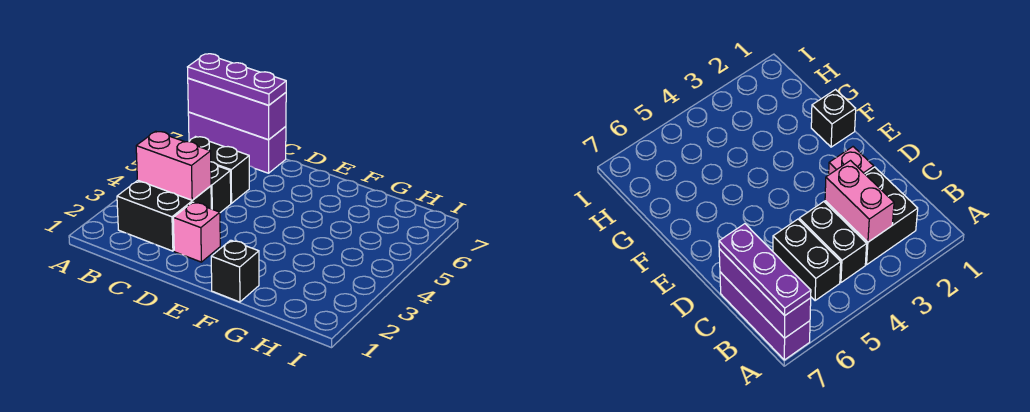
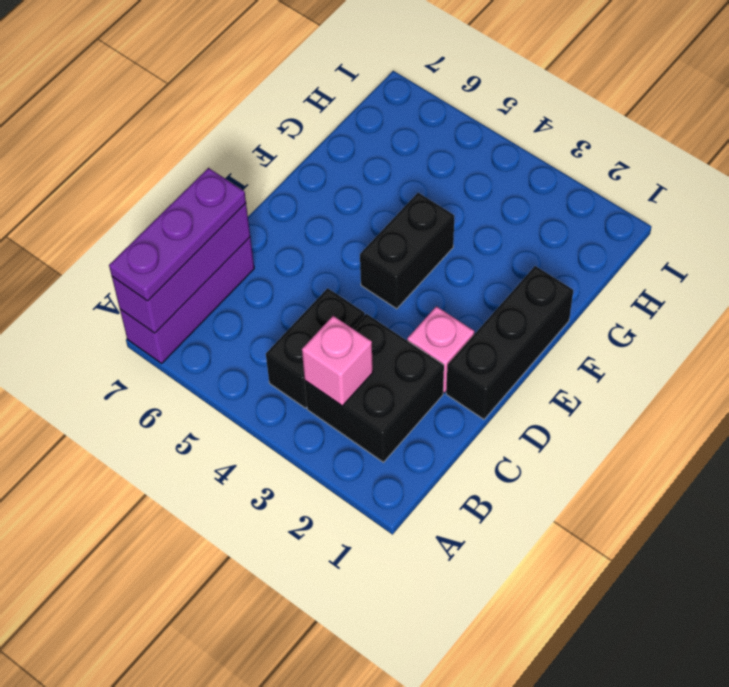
pink brick B3:C3 level 2 -> pink brick B3 level 2
black brick B5:C5 level 1 -> black brick E4:F4 level 1
black brick F1 level 1 -> black brick D1:F1 level 1

